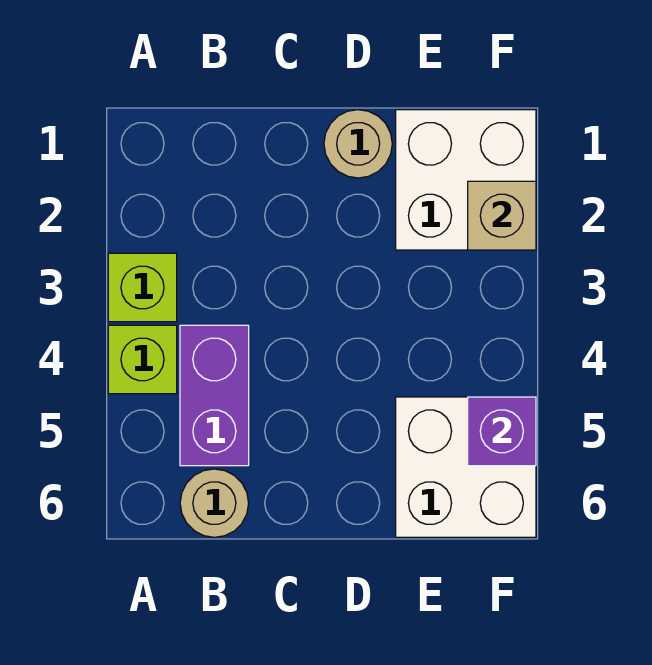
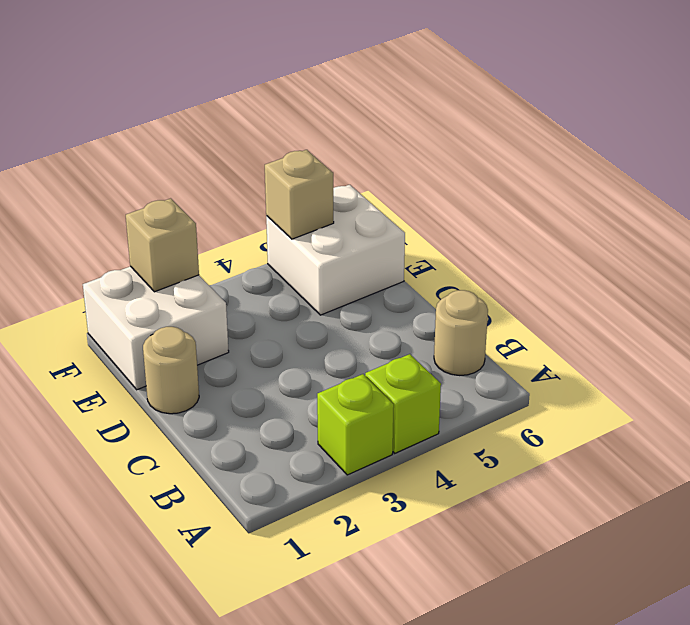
purple brick B4:B5 level 1 -> none
purple brick F5 level 2 -> tan brick F5 level 2

